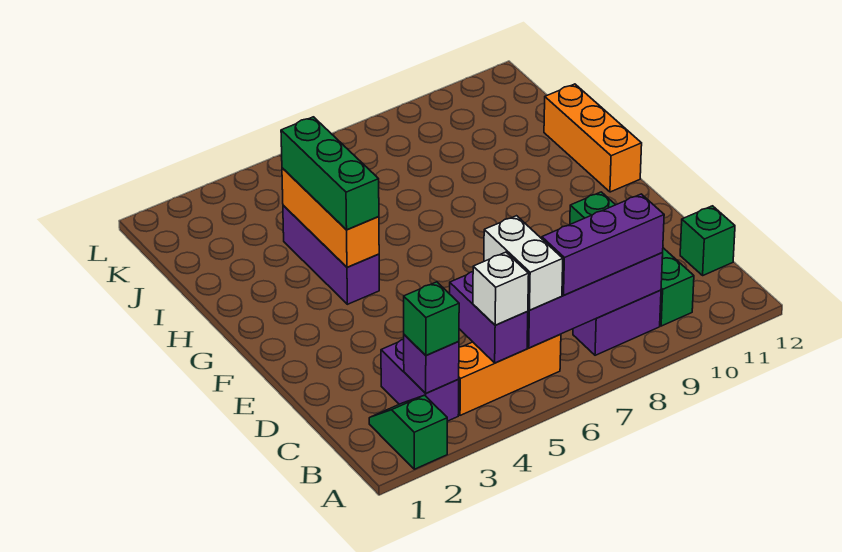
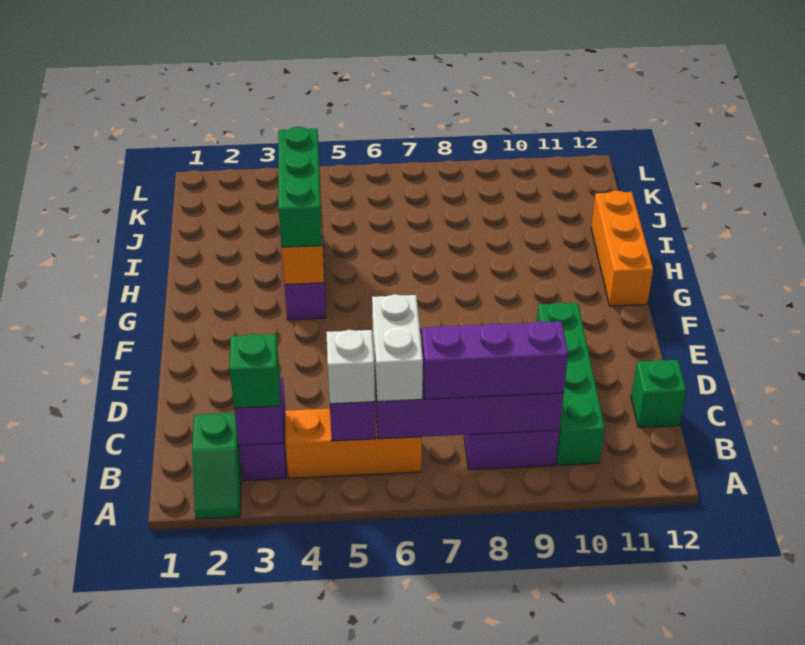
green slope A2:B2 level 1 top A -> green slope A2:B2 level 1 top B

